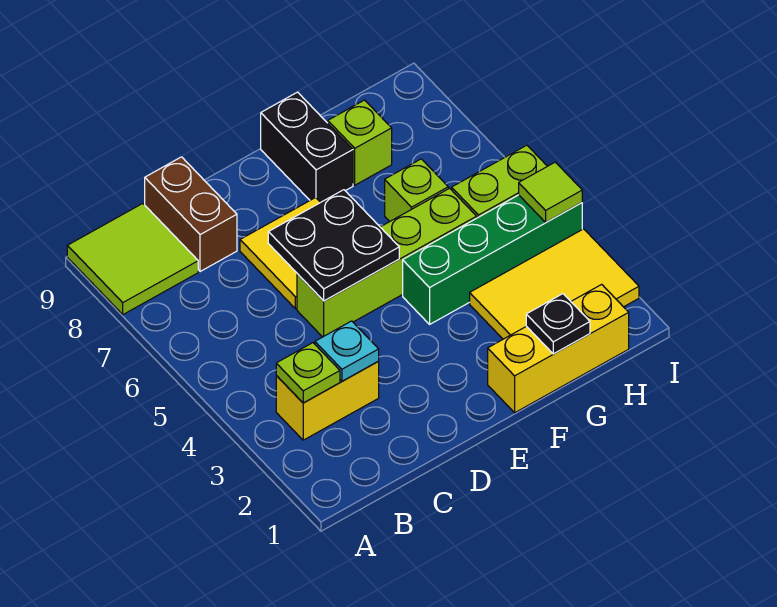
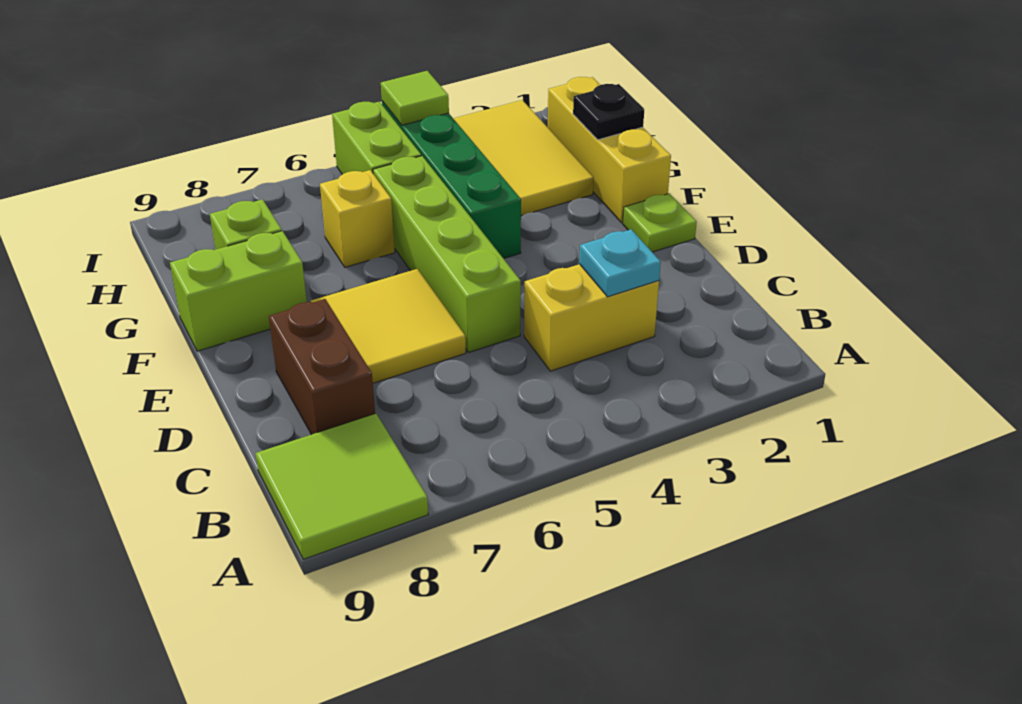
yellow brick B3:C3 level 1 -> yellow brick C3:C4 level 1
lime plate B3 level 2 -> lime plate E1 level 1
brown brick C8:C9 level 1 -> brown brick C8:D8 level 1
black plate D5:E6 level 2 -> none
black brick F8:F9 level 1 -> lime brick F8:F9 level 1
lime brick G6 level 1 -> yellow brick G6 level 1

